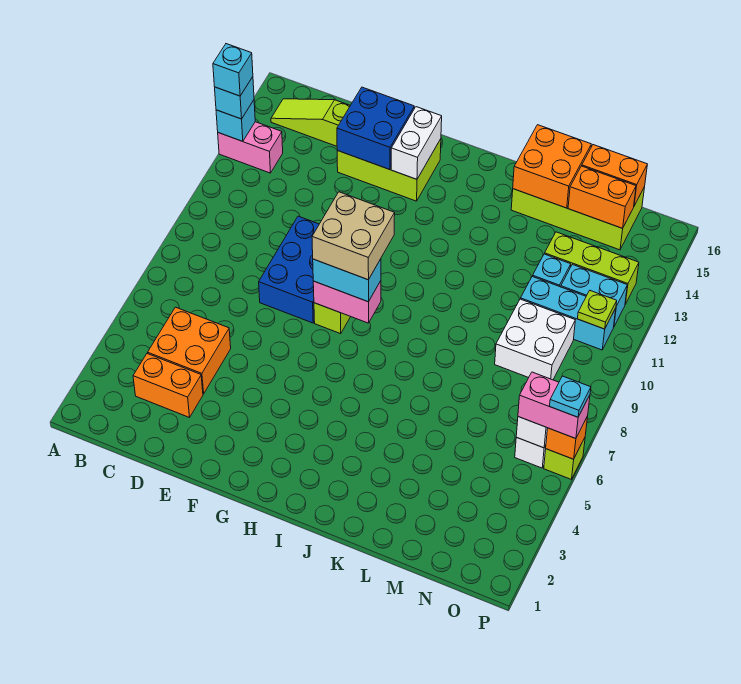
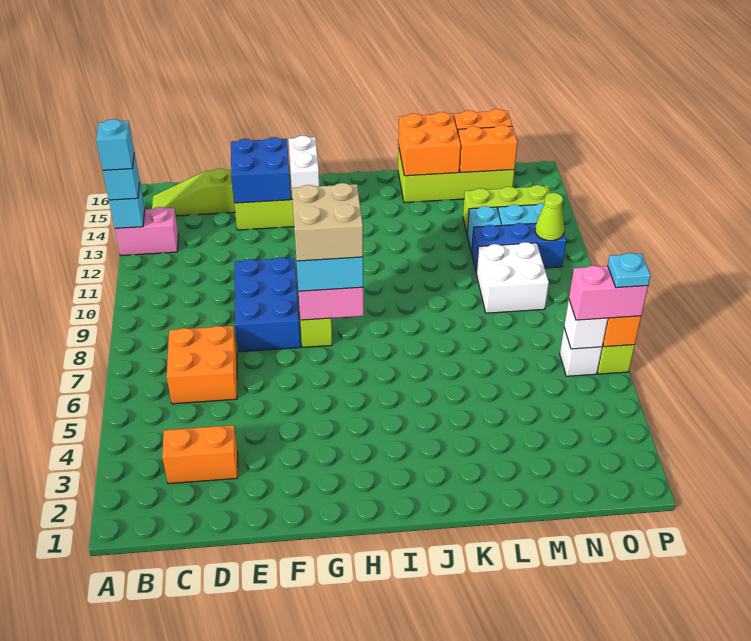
orange brick C4:D5 level 1 -> orange brick C6:D7 level 1
cyan brick M11:O11 level 1 -> blue brick M11:O11 level 1
lime plate O11 level 2 -> lime cone O11 level 2

